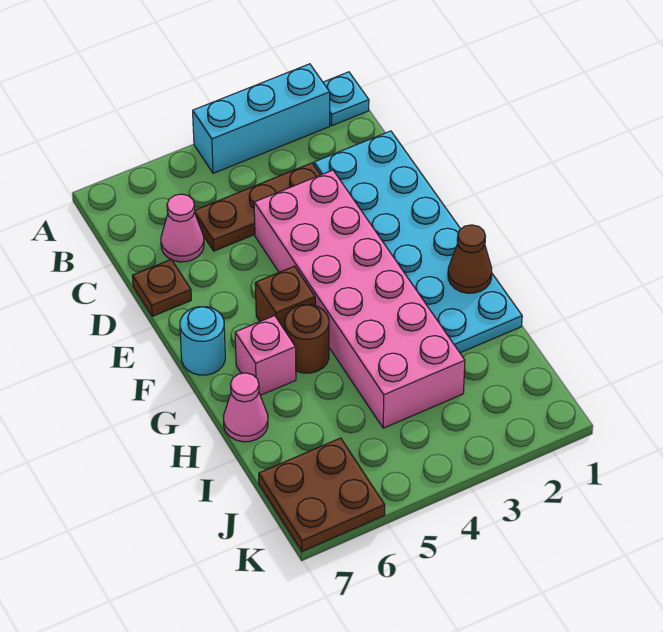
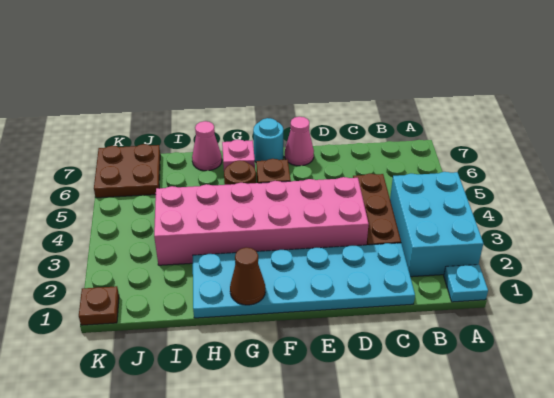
cyan brick A2:A4 level 1 -> cyan brick A2:B4 level 1
pink cone C6 level 1 -> pink cone E7 level 1
brown plate D7 level 1 -> brown plate K1 level 1

